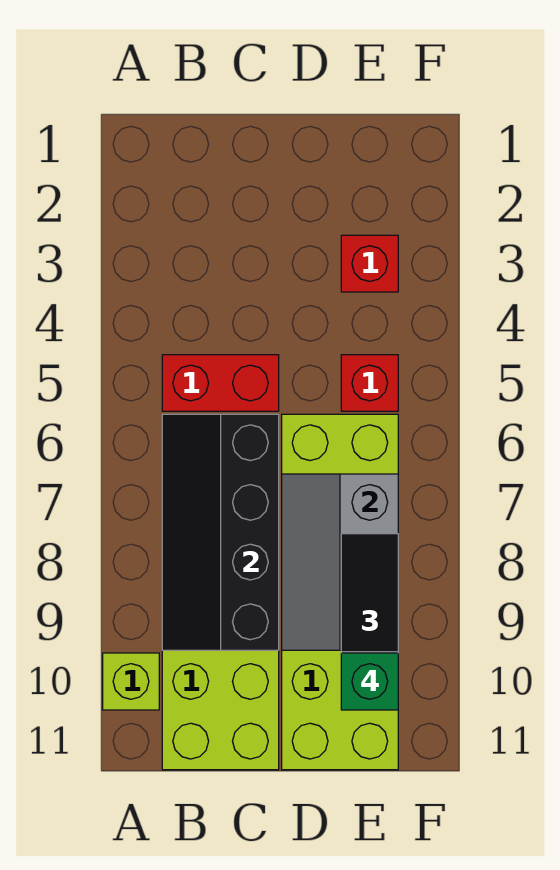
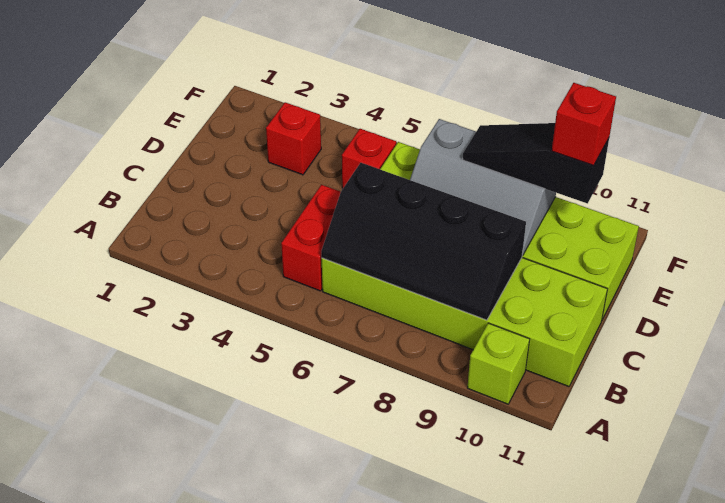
green brick E10 level 4 -> red brick E10 level 4

